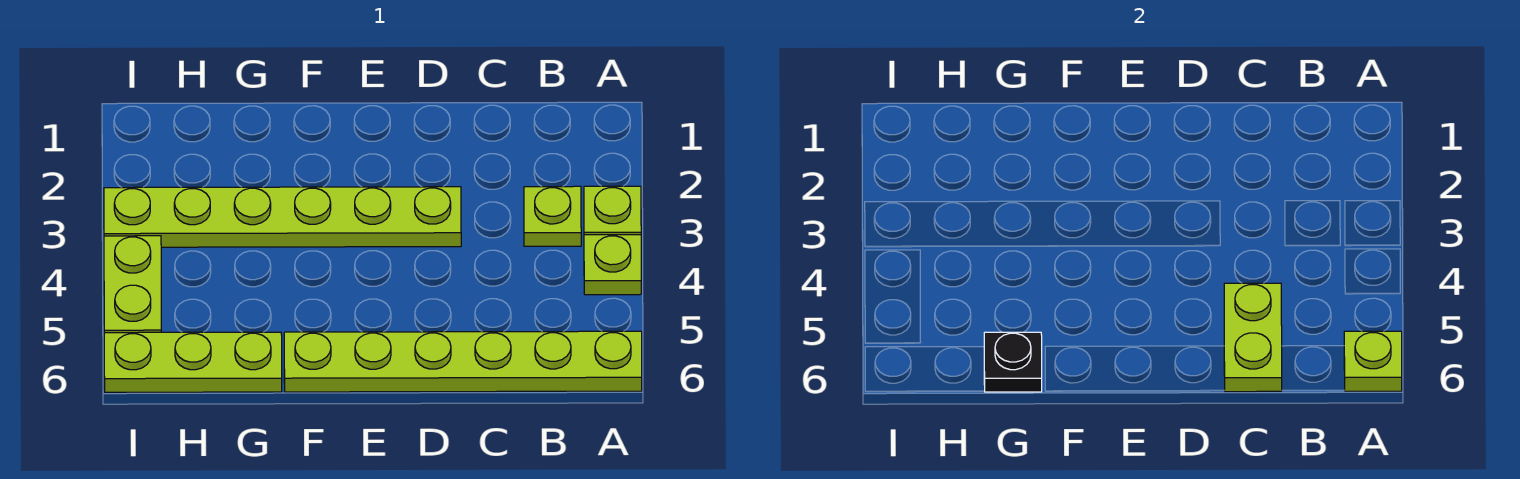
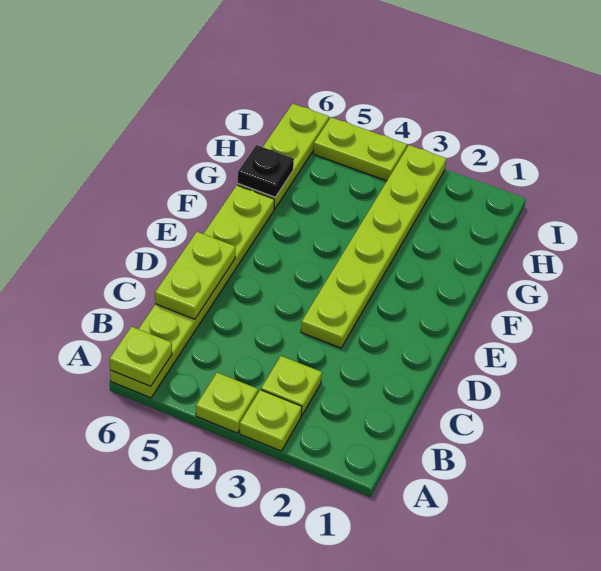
lime plate C5:C6 level 2 -> lime plate C6:D6 level 2

